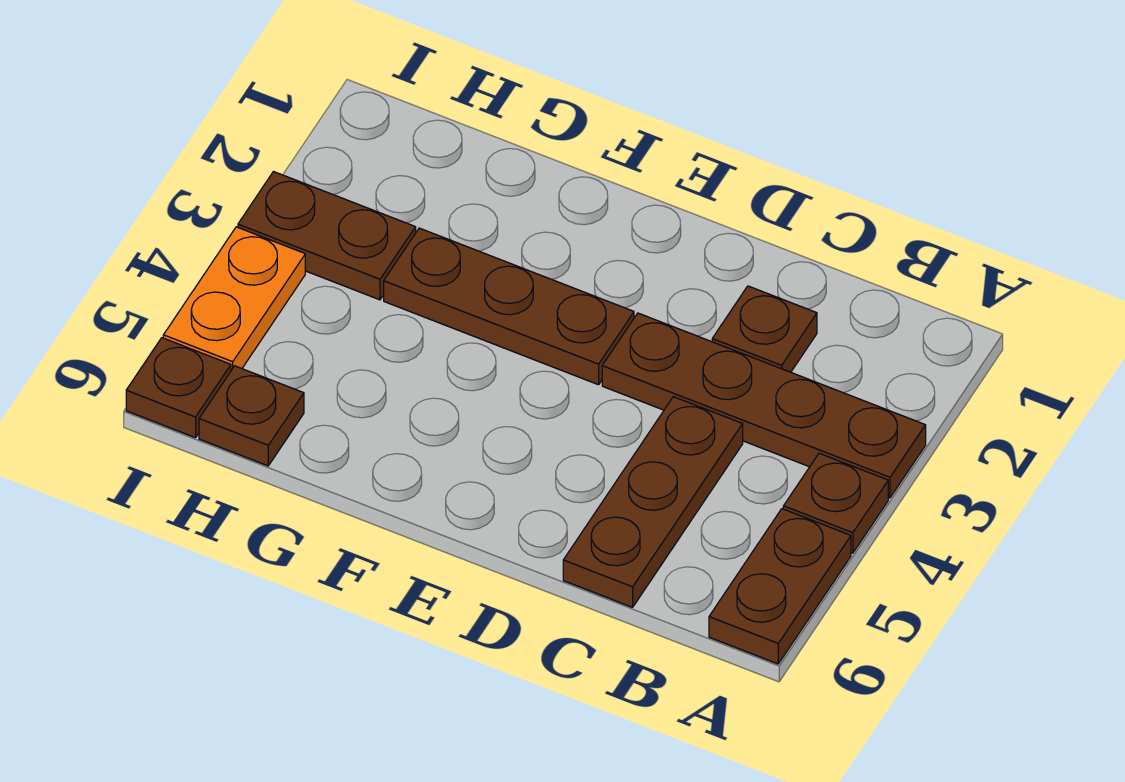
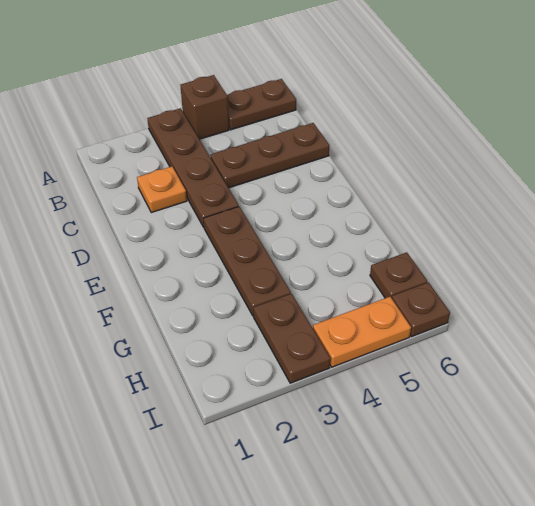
brown plate A4 level 1 -> brown brick A4 level 1
brown plate C2 level 1 -> orange plate C2 level 1

